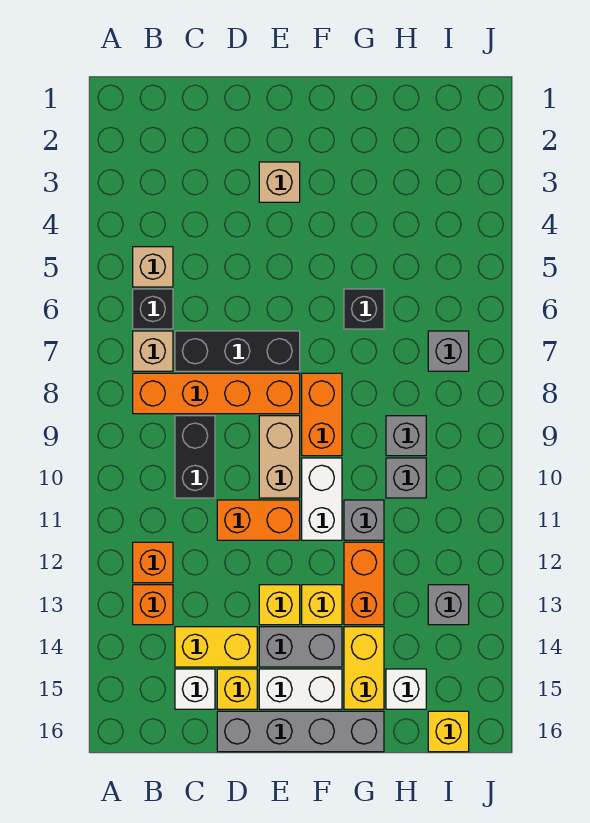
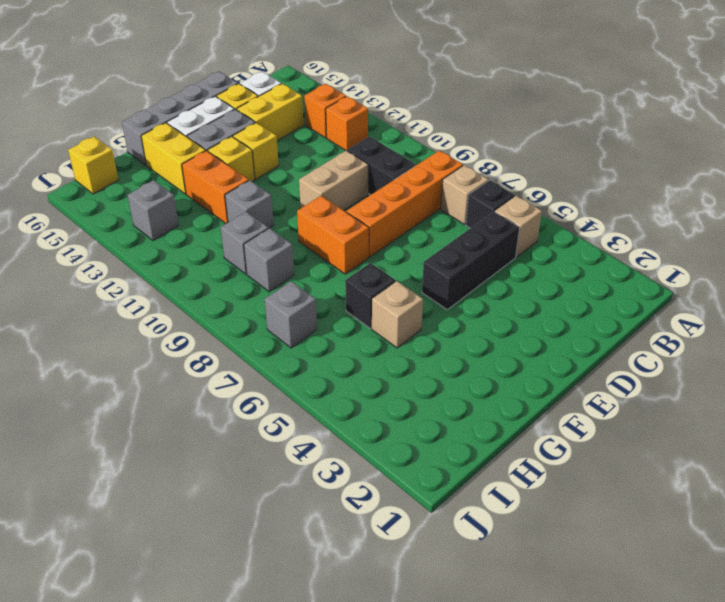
black brick C7:E7 level 1 -> black brick C5:E5 level 1
orange brick D11:E11 level 1 -> none
tan brick E3 level 1 -> tan brick G5 level 1
tan brick E9:E10 level 1 -> tan brick D10:E10 level 1
white brick F10:F11 level 1 -> none
white brick H15 level 1 -> none

